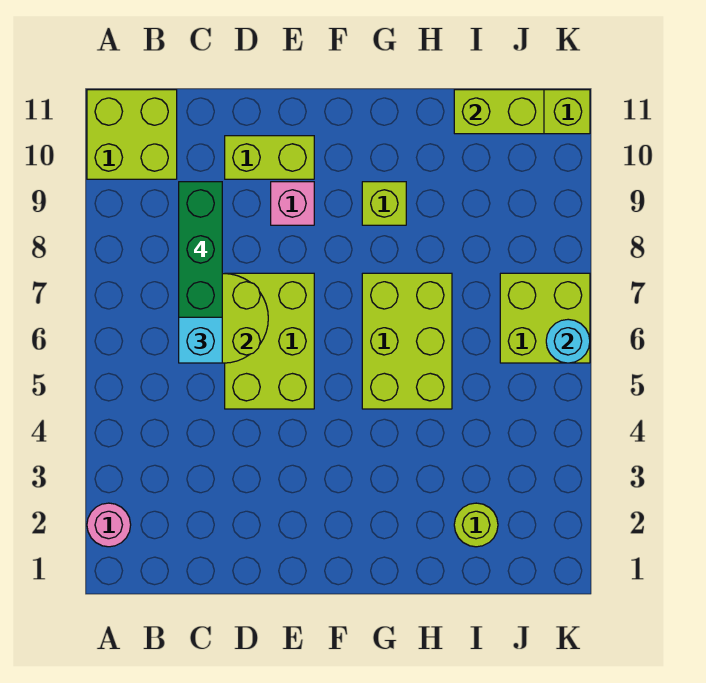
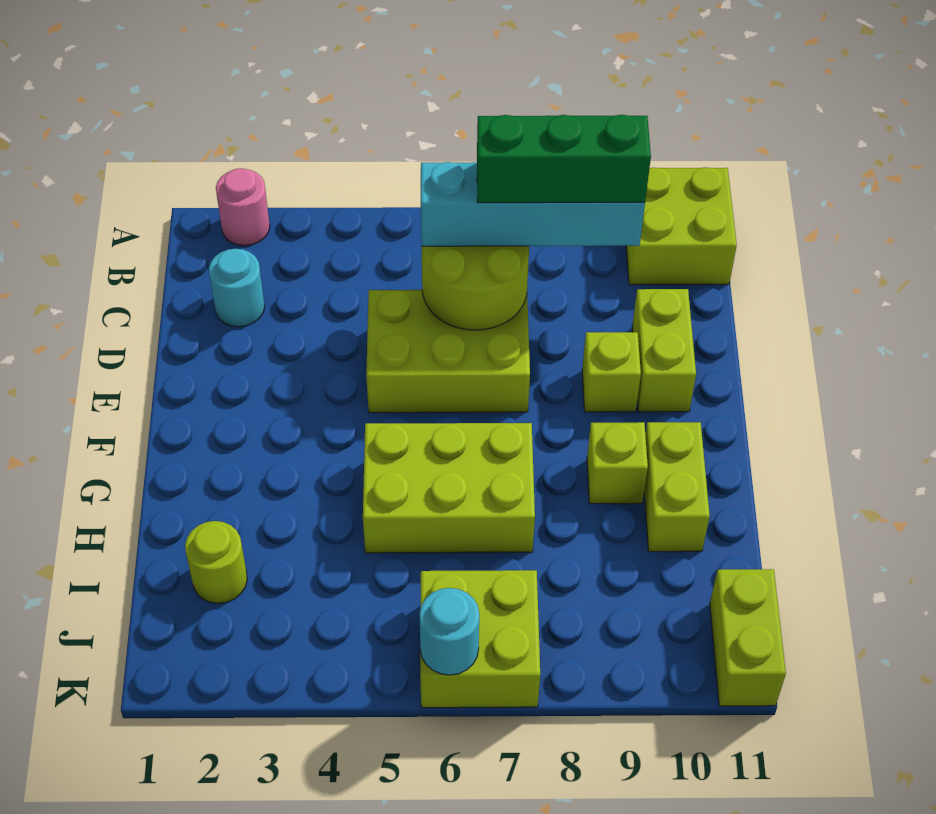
none -> cyan round brick C2 level 1
pink brick E9 level 1 -> lime brick E9 level 1
lime brick I11:J11 level 2 -> lime brick G10:H10 level 1

